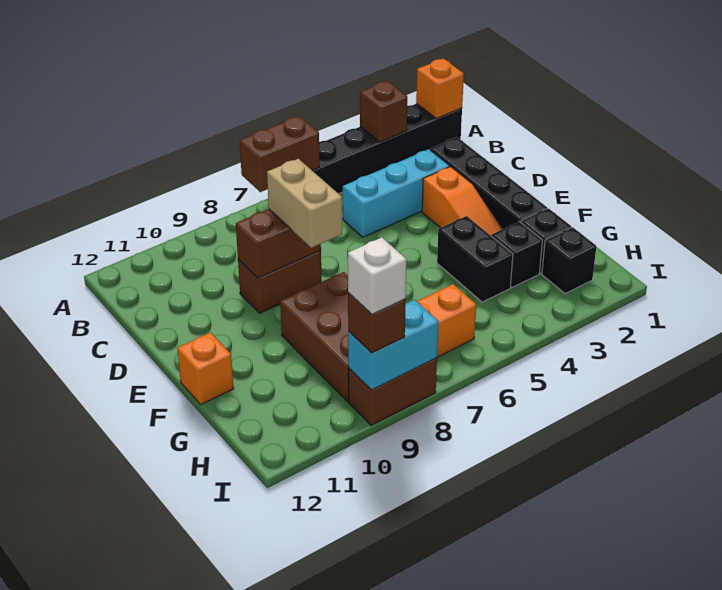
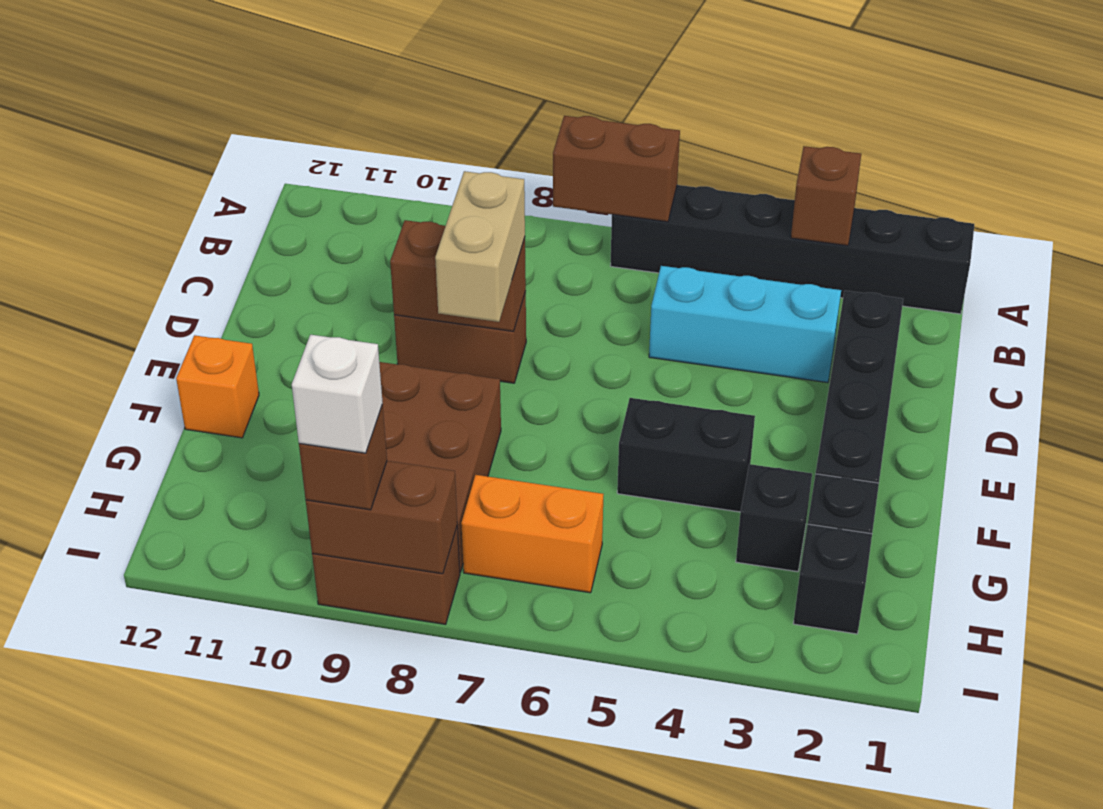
orange brick A1 level 2 -> none
orange slope D3:F3 level 1 top D -> none
black brick F4:G4 level 1 -> black brick F4:F5 level 1
cyan brick I8:I9 level 2 -> brown brick I8:I9 level 2

